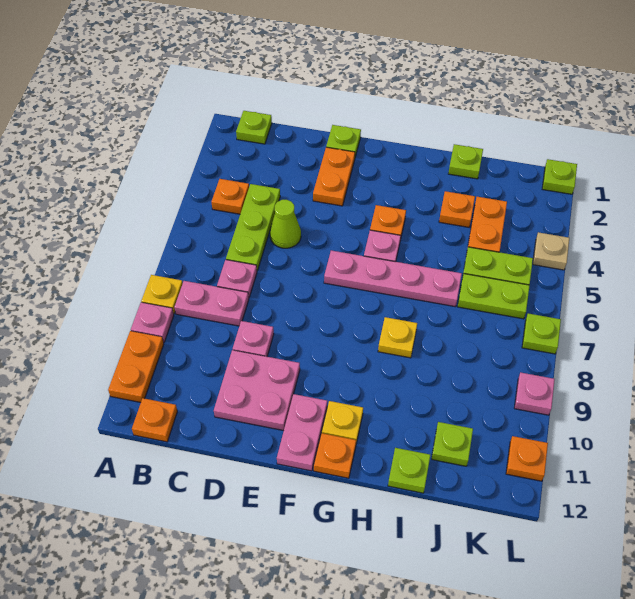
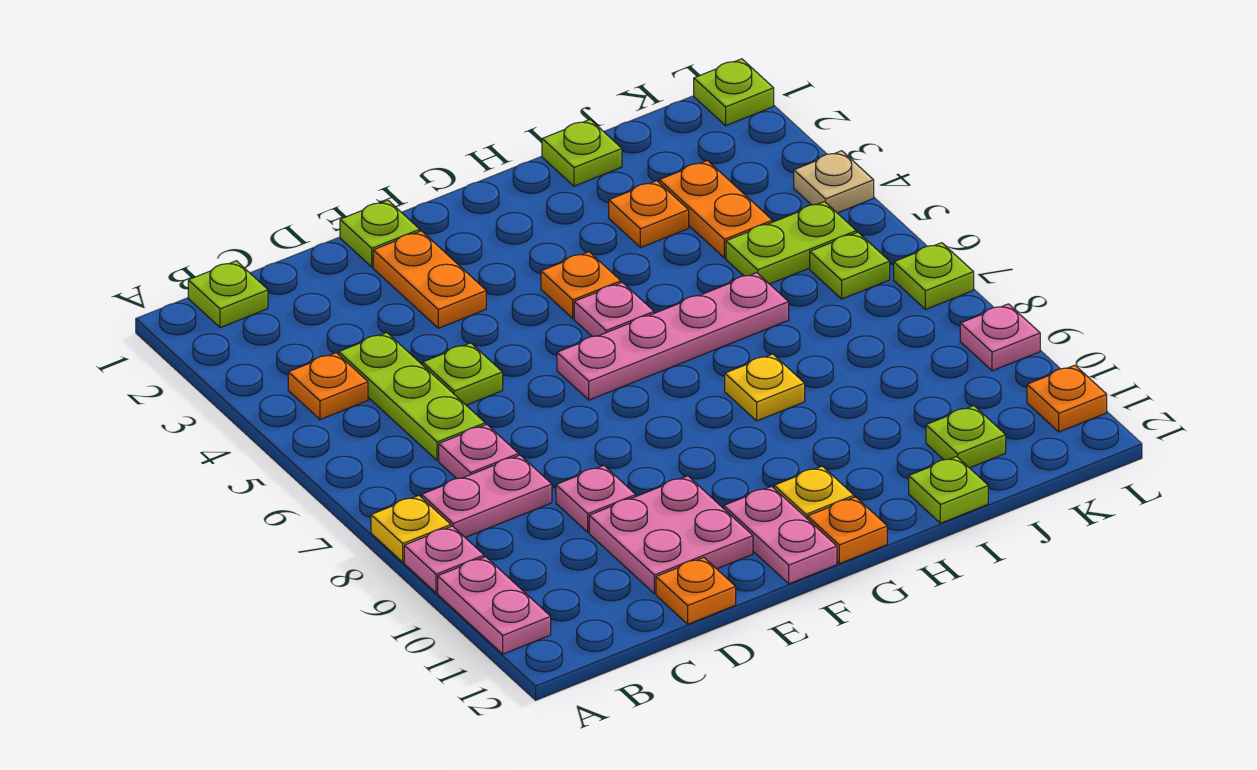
orange plate A10:A11 level 1 -> pink plate A10:A11 level 1
orange plate B12 level 1 -> orange plate D12 level 1
lime cone D5 level 1 -> lime plate D5 level 1
lime plate J6:K6 level 1 -> lime plate K6 level 1

